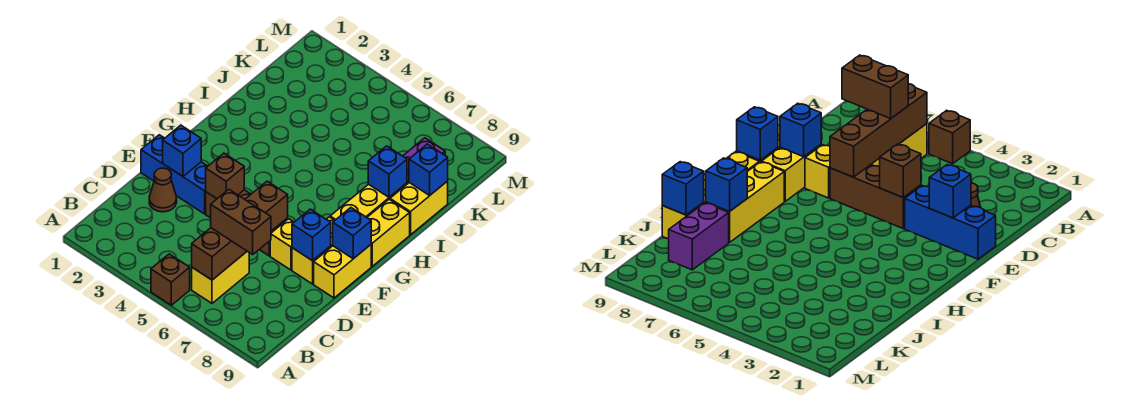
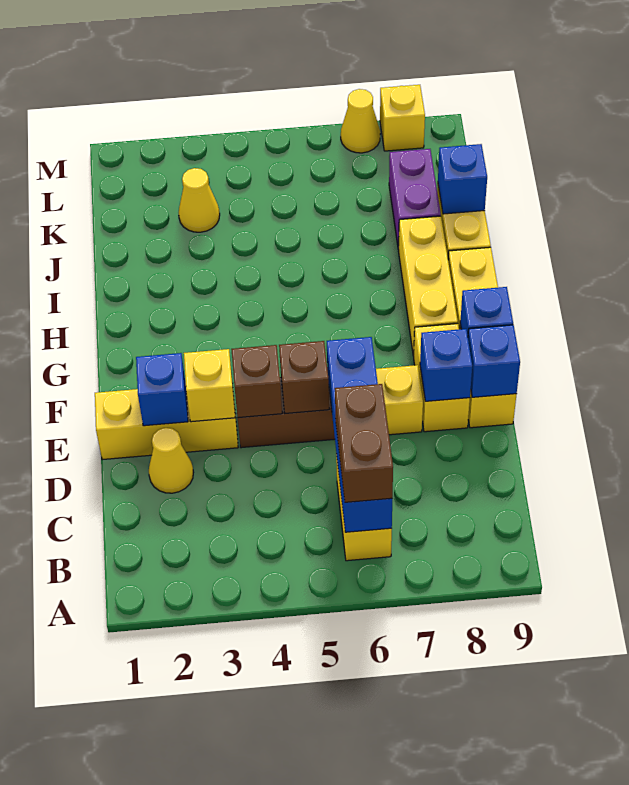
brown brick A5 level 1 -> brown brick E5 level 2
brown brick B6:E6 level 2 -> blue brick B6:E6 level 2
brown brick C6:C7 level 3 -> brown brick B6:C6 level 3
brown cone D2 level 1 -> yellow cone D2 level 1
blue brick E1:E3 level 1 -> yellow brick E1:E3 level 1
none -> yellow brick E3 level 2
blue brick I8 level 2 -> blue brick E9 level 2
none -> yellow cone K3 level 1
none -> yellow cone M7 level 1
none -> yellow brick M8 level 1

